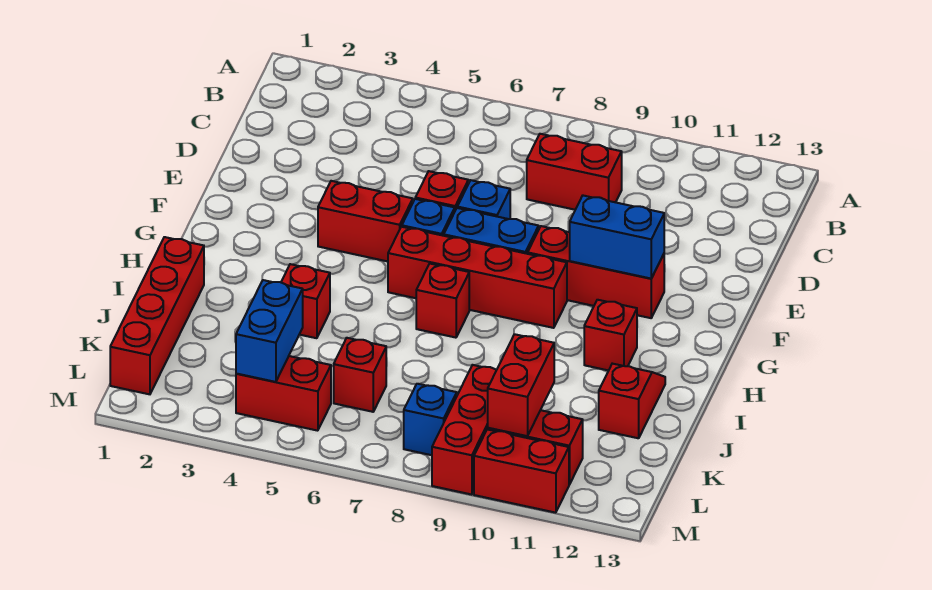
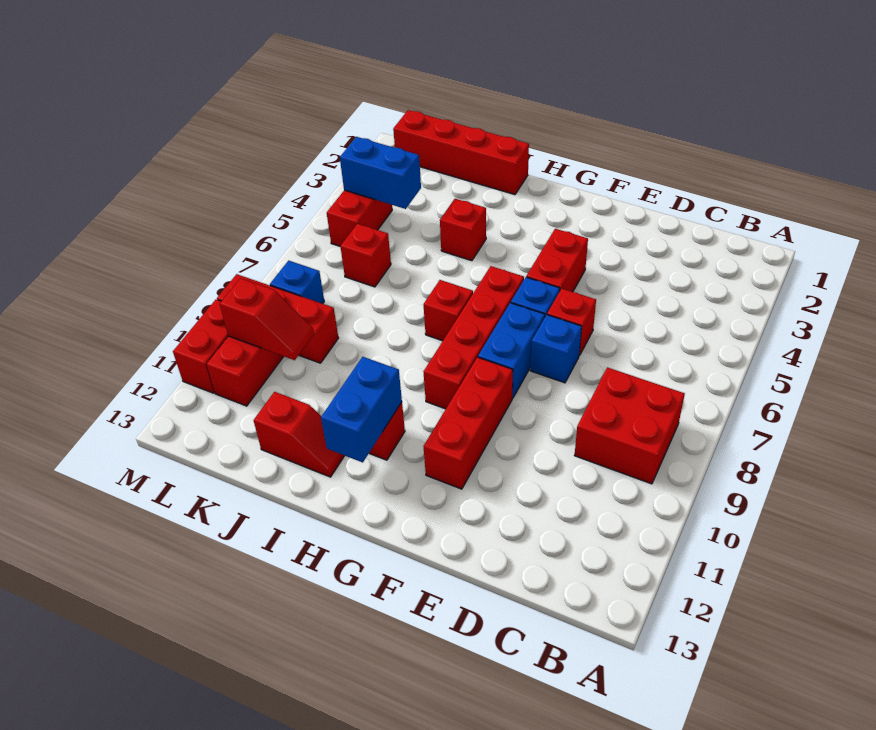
red brick C8:C9 level 1 -> red brick B8:C9 level 1
blue brick F10:F11 level 2 -> blue brick H11:H12 level 2
red brick K10:L10 level 2 -> red slope K10:L10 level 2 top L

